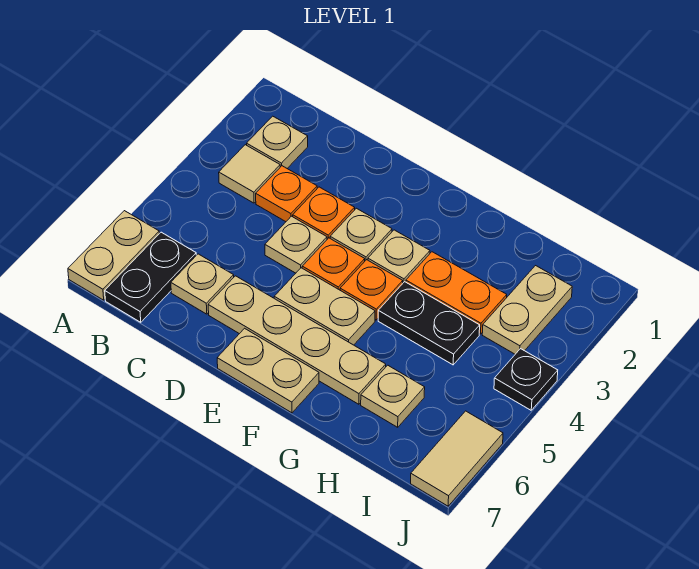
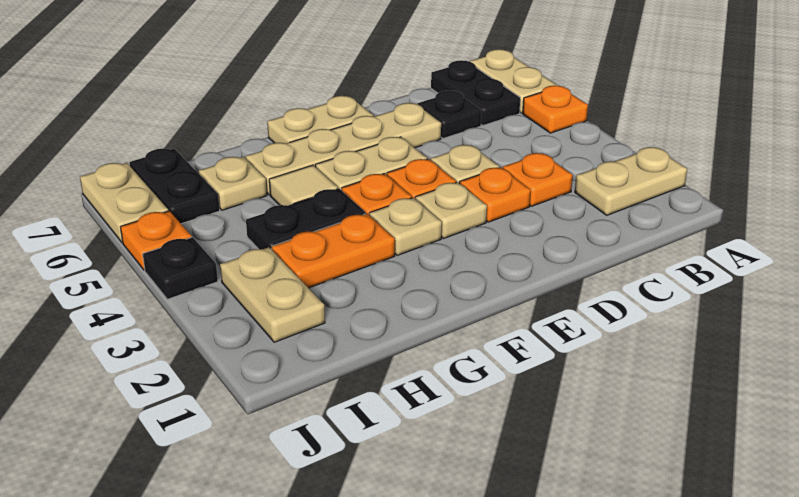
none -> orange plate A5 level 1
tan plate B2 level 1 -> tan plate A2:B2 level 1
tan tile B3 level 1 -> tan tile G5 level 1
tan plate C6 level 1 -> black plate C6 level 1
none -> black plate I6:I7 level 1
none -> orange plate J5 level 1
tan tile J6:J7 level 1 -> tan plate J6:J7 level 1

